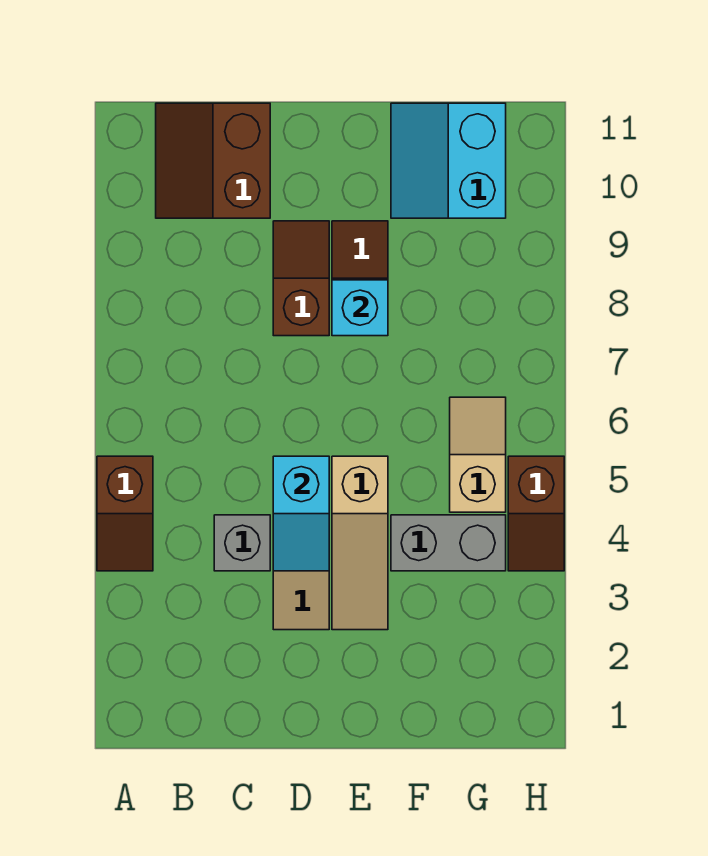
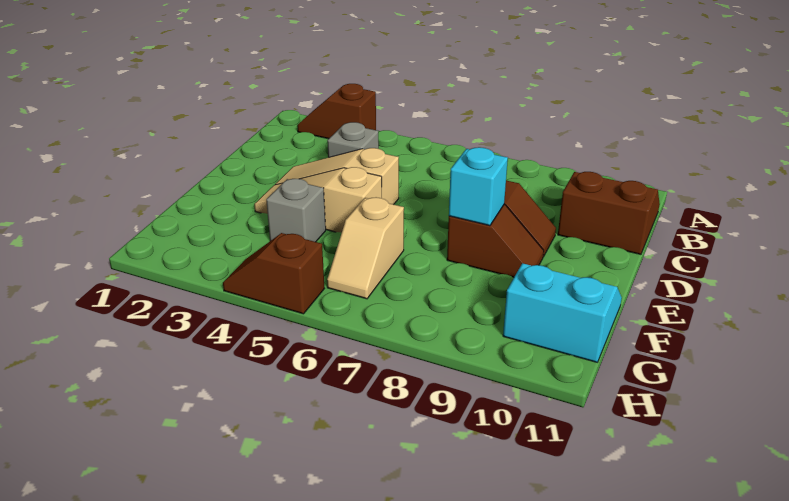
brown slope A4:A5 level 1 top 5 -> brown slope A2:A3 level 1 top 3
cyan slope D4:D5 level 2 top 5 -> none
grey brick F4:G4 level 1 -> grey brick F4 level 1
tan slope G5:G6 level 1 top 5 -> tan slope F6:G6 level 1 top F

